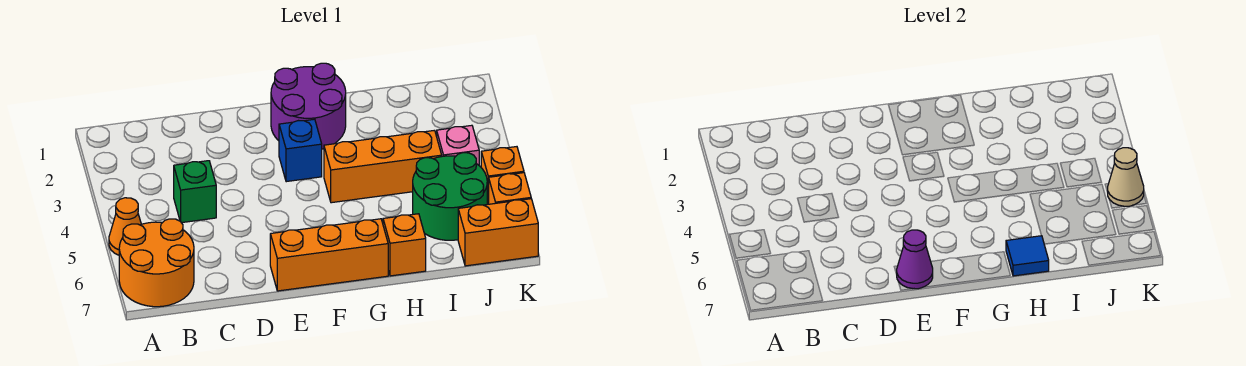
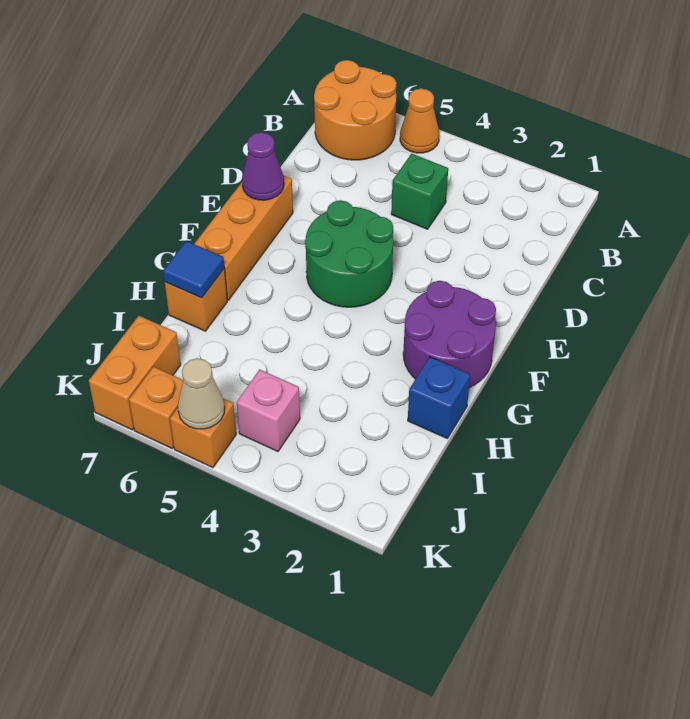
blue brick F3 level 1 -> blue brick H1 level 1
orange brick G4:I4 level 1 -> none
green round brick I5:J6 level 1 -> green round brick E4:F5 level 1

